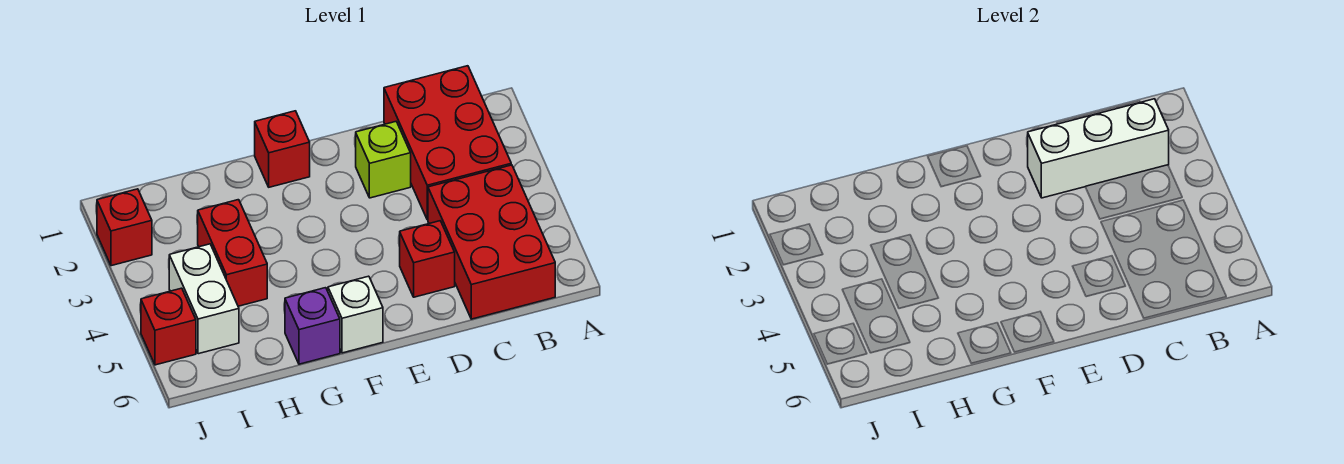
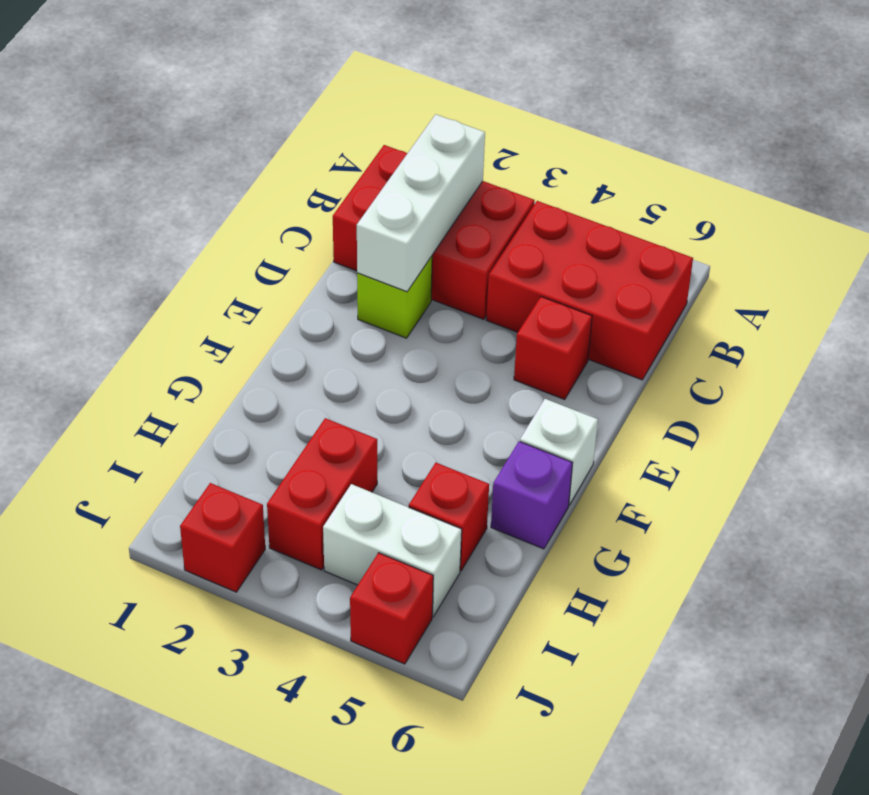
red brick F1 level 1 -> red brick H5 level 1
red brick H3:H4 level 1 -> red brick H3:I3 level 1

